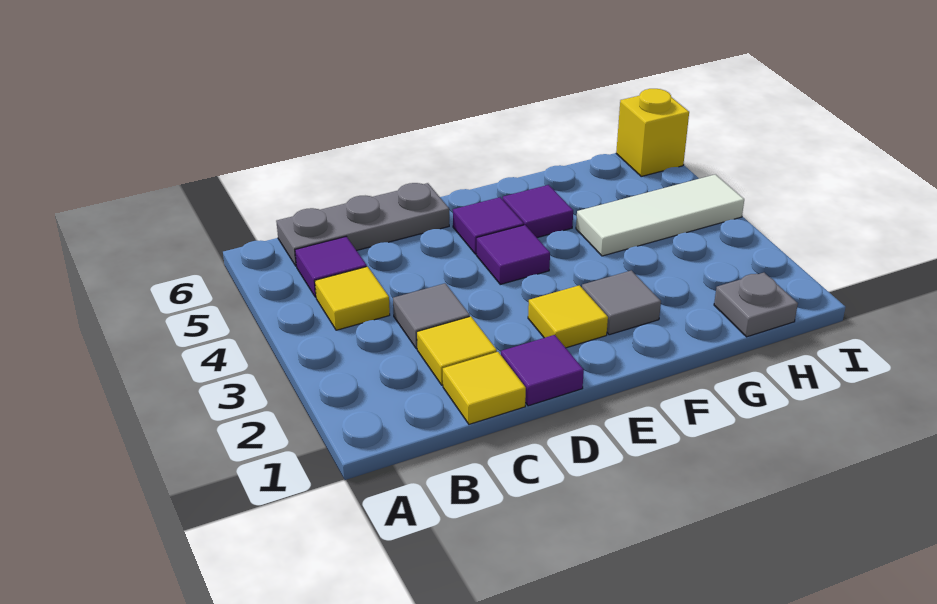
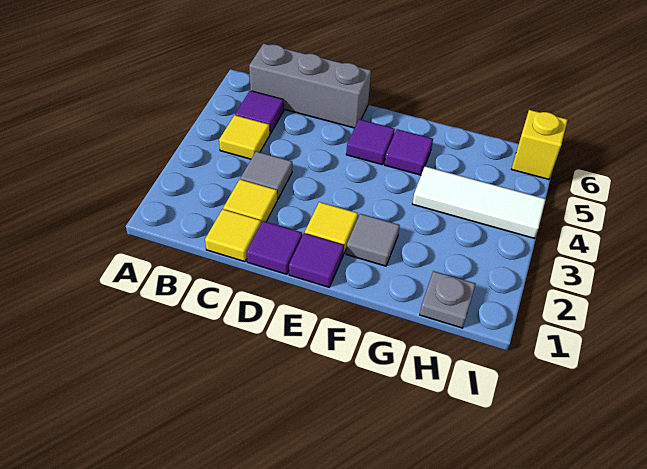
grey plate B6:D6 level 1 -> grey brick B6:D6 level 1
purple tile E4 level 1 -> purple tile E1 level 1

